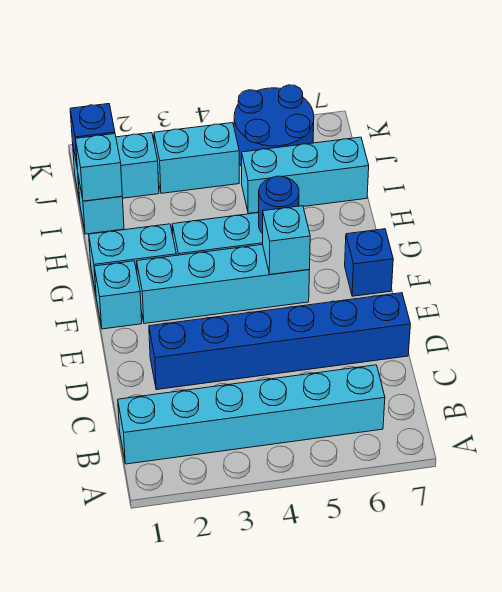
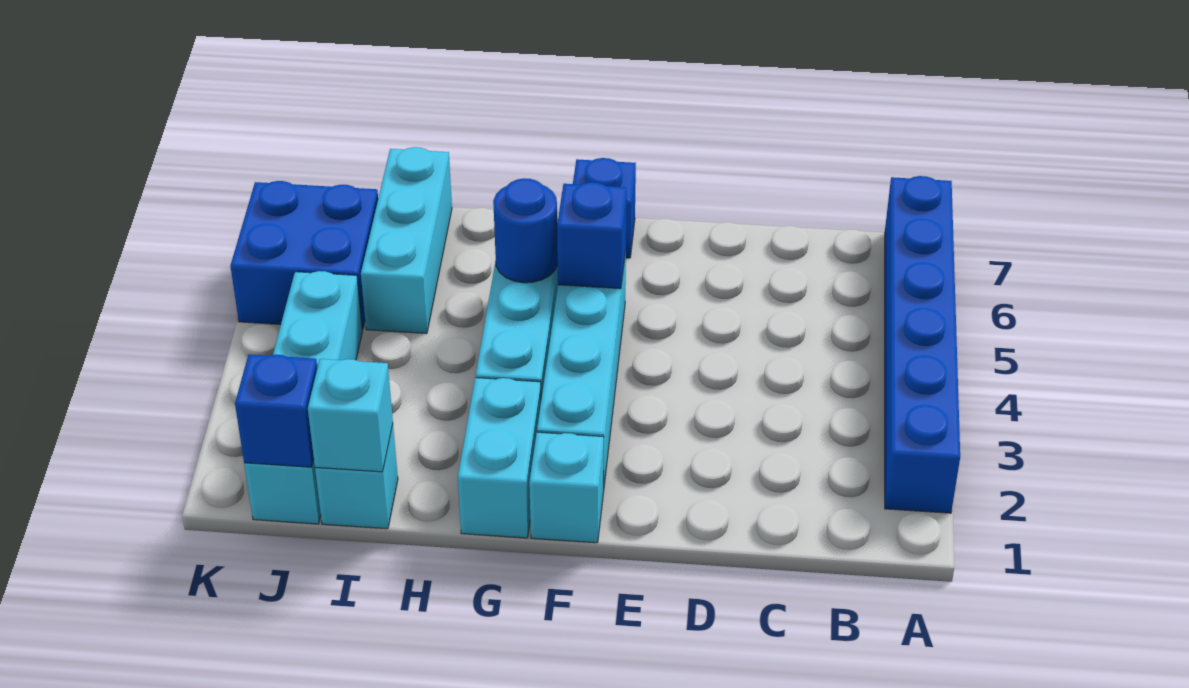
cyan brick B1:B6 level 1 -> none
blue brick D2:D7 level 1 -> blue brick A2:A7 level 1
cyan brick F5 level 2 -> blue brick F5 level 2
blue round brick J5:K6 level 1 -> blue brick J5:K6 level 1

